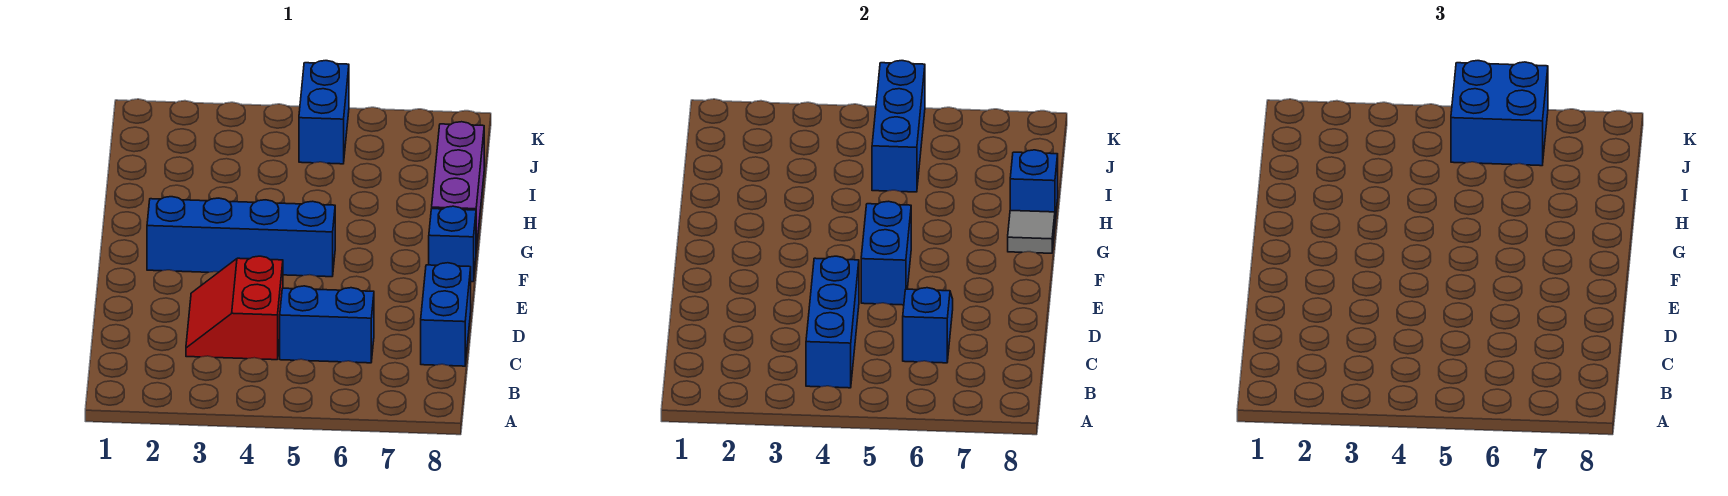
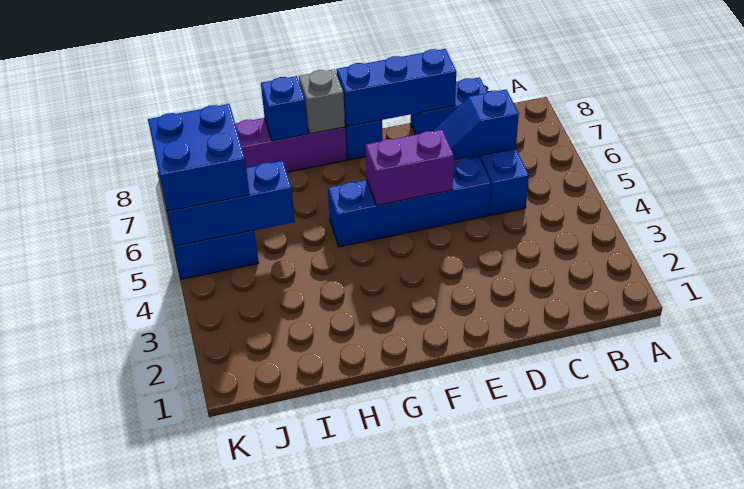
blue brick B4:D4 level 2 -> blue brick D8:F8 level 2
red slope C3:D4 level 1 top 4 -> none
blue brick E5:F5 level 2 -> purple brick E5:F5 level 2
blue brick F2:F5 level 1 -> blue brick D5:G5 level 1
grey tile G8 level 2 -> grey brick G8 level 2

